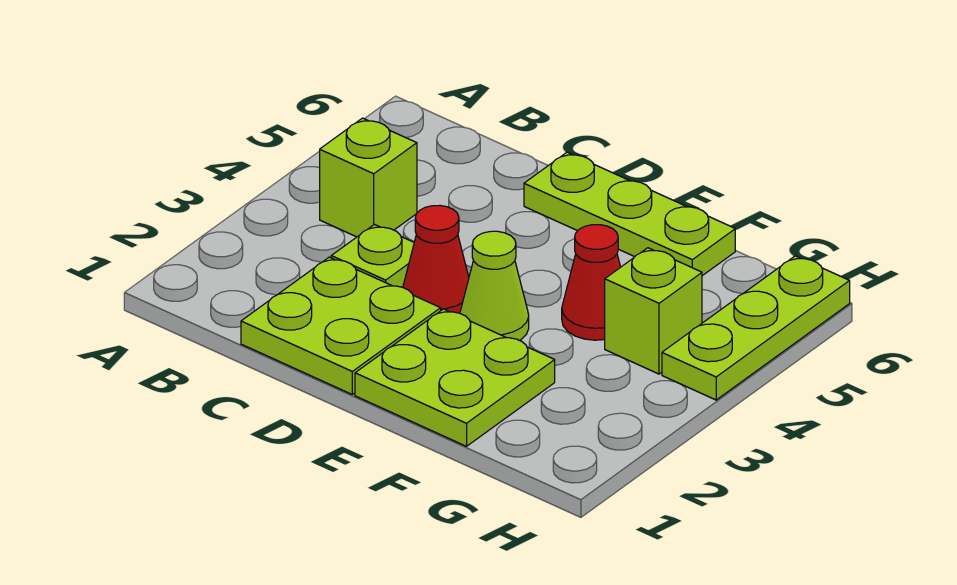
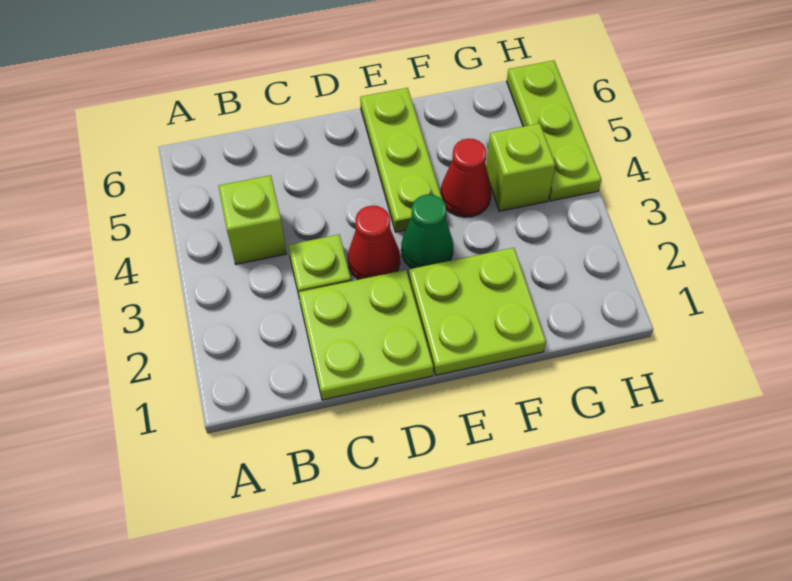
lime plate D6:F6 level 1 -> lime plate E4:E6 level 1
lime cone E3 level 1 -> green cone E3 level 1

